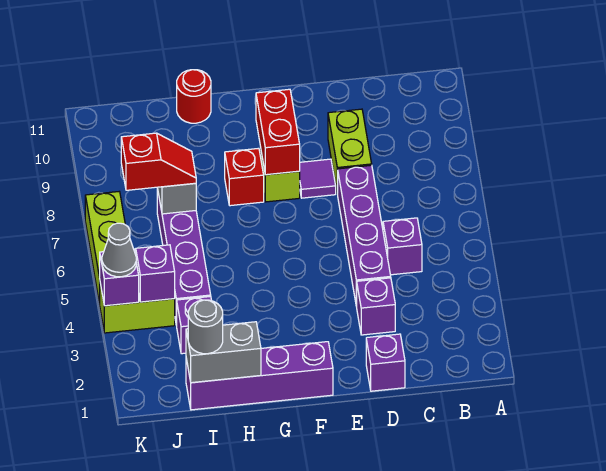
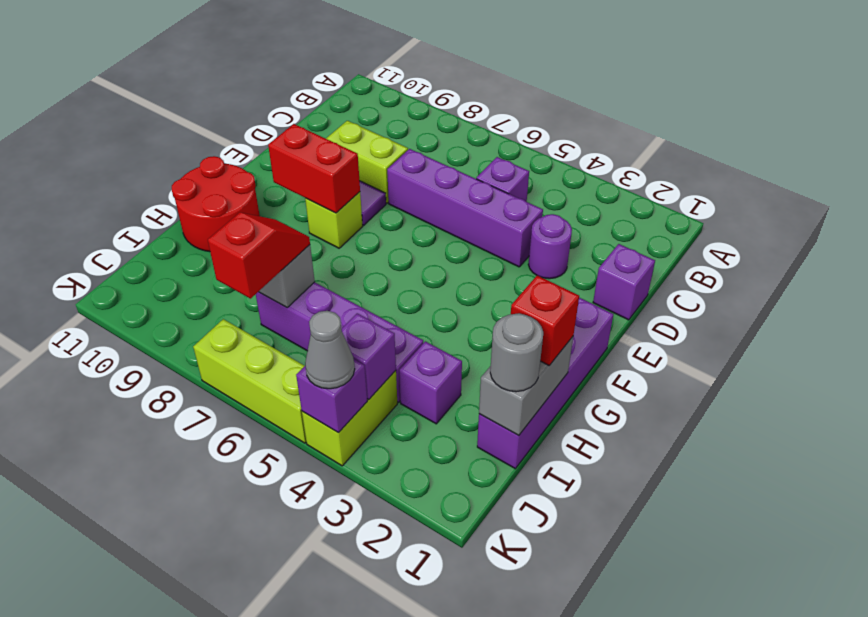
purple brick D3 level 1 -> purple round brick D3 level 1
red brick G8 level 1 -> red brick H1 level 3
red round brick H11 level 1 -> red round brick G10:H11 level 1

